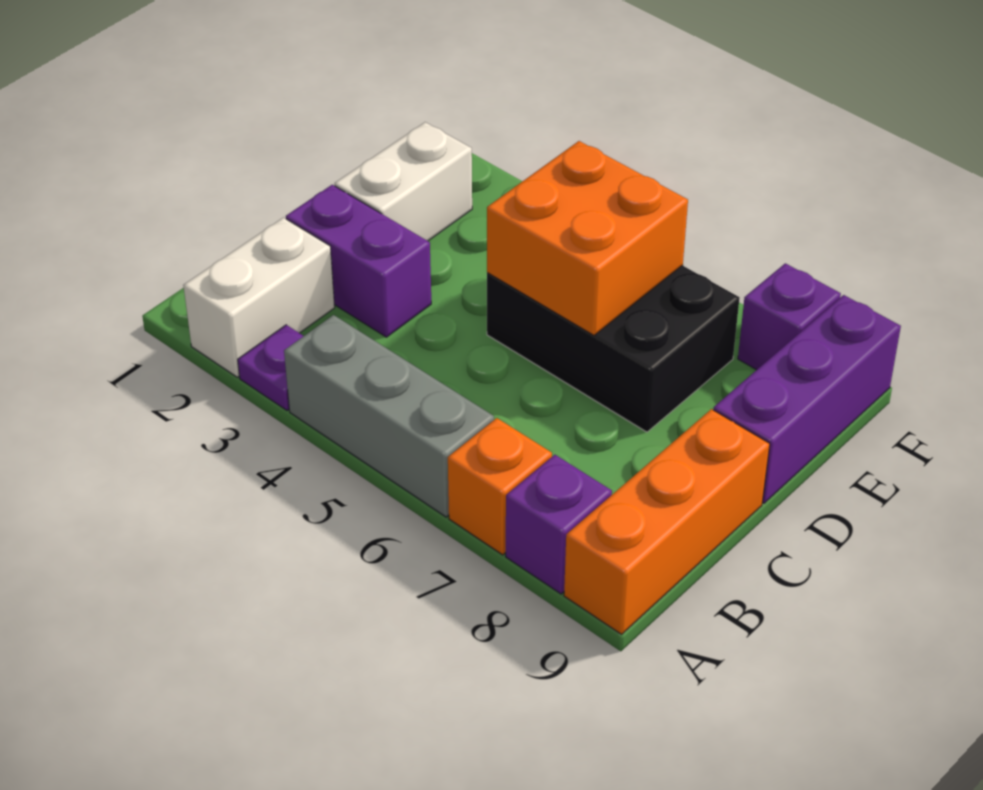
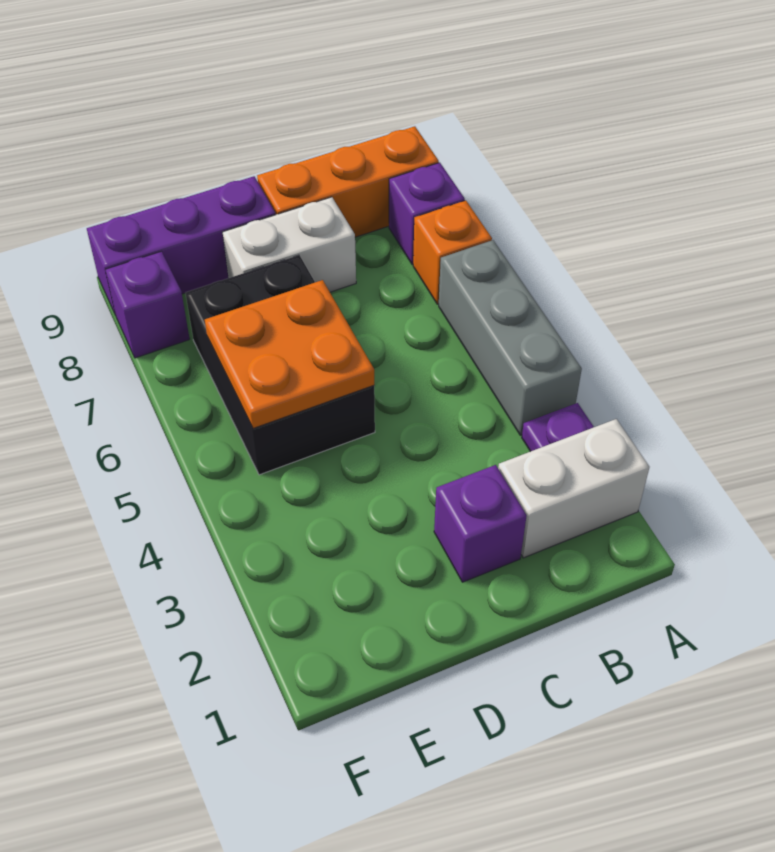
purple brick C2:C3 level 1 -> purple brick C2 level 1
white brick D2:E2 level 1 -> white brick C8:D8 level 1
orange brick D5:E6 level 2 -> orange plate D5:E6 level 2

